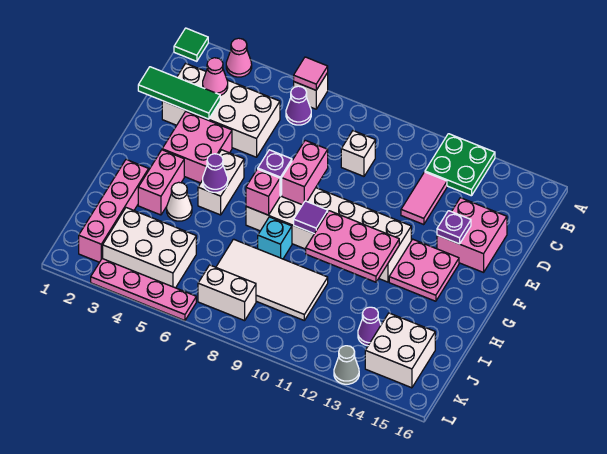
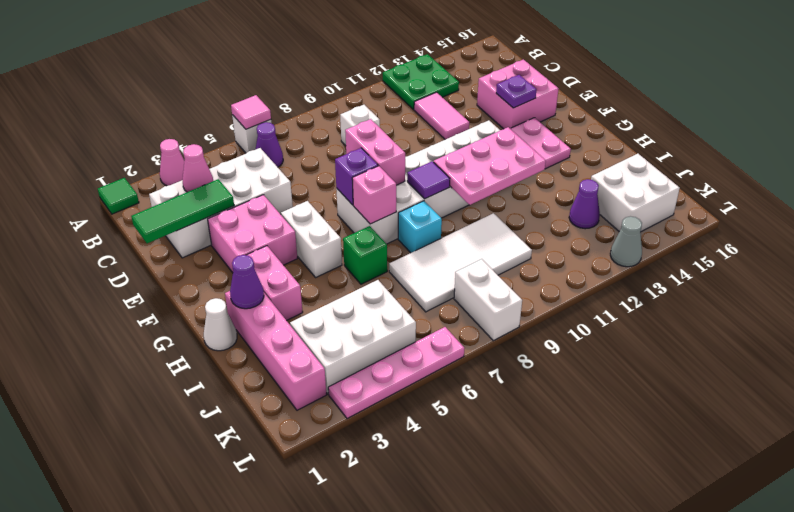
purple cone G5 level 2 -> purple cone H2 level 2
white cone H4 level 1 -> white cone H1 level 1
none -> green brick H6 level 1
white brick K7:K8 level 1 -> white brick K8:L8 level 1

